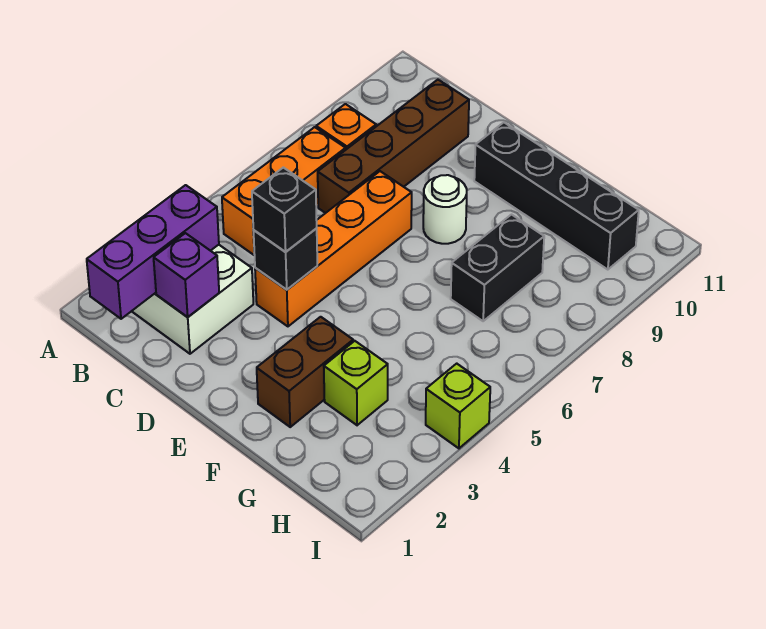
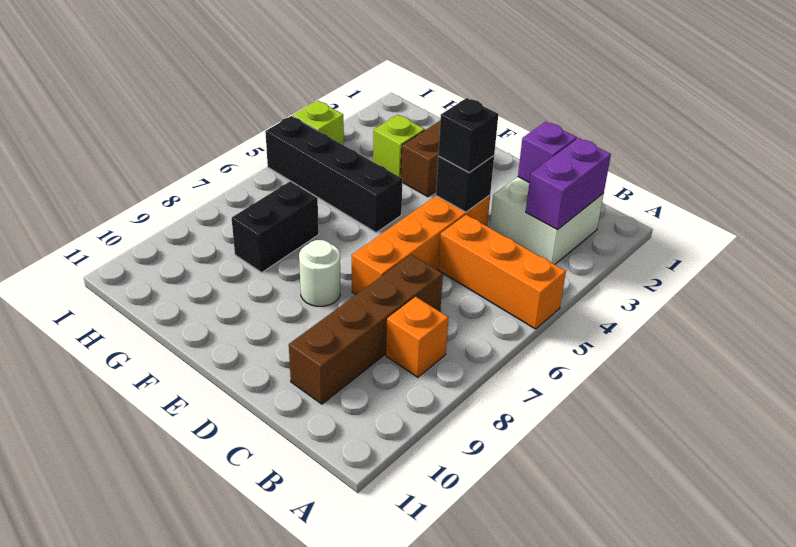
purple brick B1:B3 level 2 -> purple brick B2:B3 level 2
orange brick B5:B7 level 1 -> orange brick A5:C5 level 1
black brick E10:H10 level 1 -> black brick F5:I5 level 1

